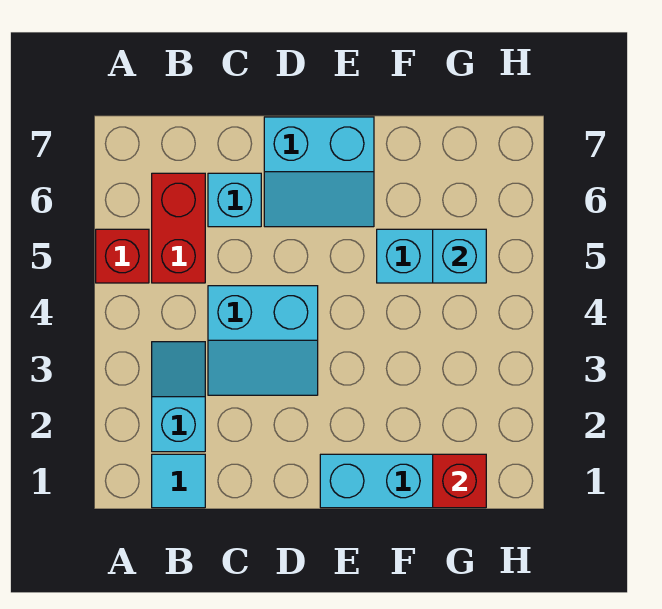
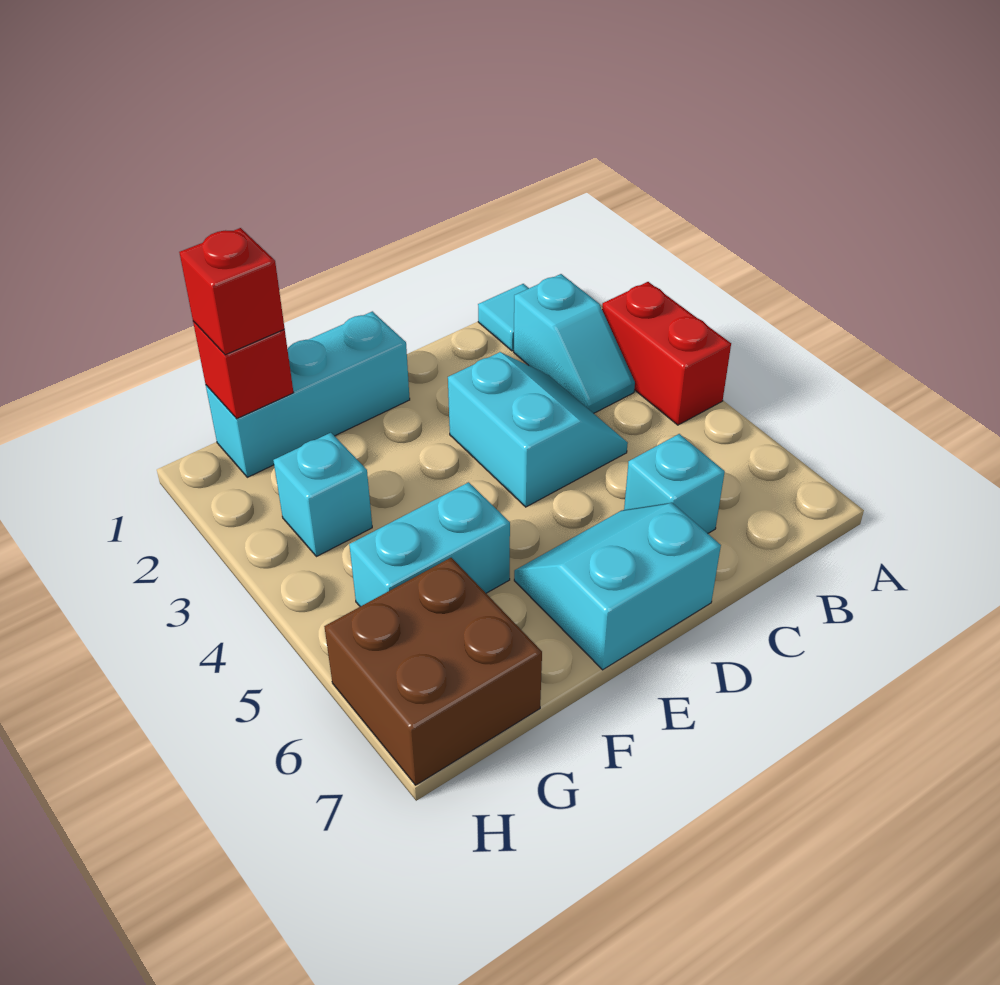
red brick A5 level 1 -> red brick G1 level 3
red brick B5:B6 level 1 -> red brick A3:A4 level 1
cyan slope C3:D4 level 1 top 4 -> cyan slope C3:D4 level 1 top D
cyan brick G5 level 2 -> cyan brick G3 level 1
none -> brown brick G6:H7 level 1

